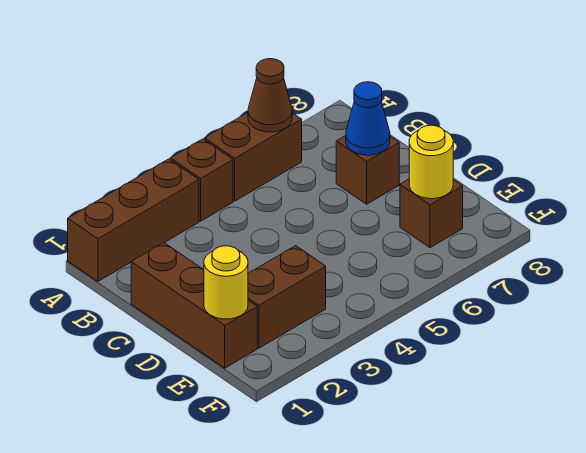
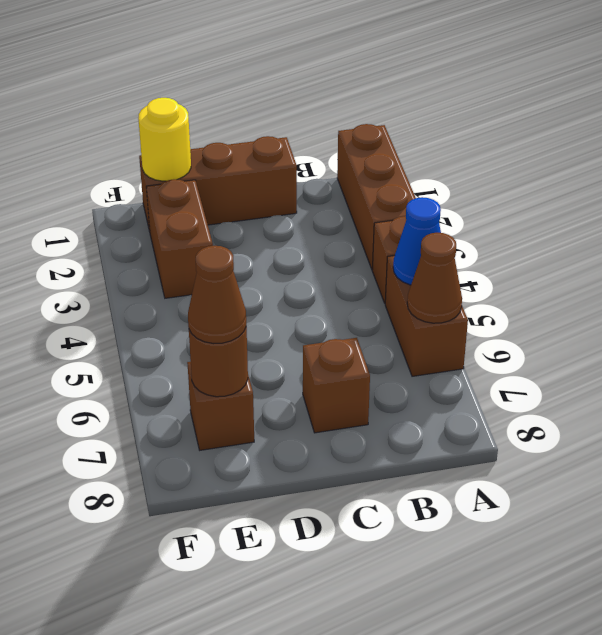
blue cone C7 level 2 -> blue cone A5 level 2
yellow round brick E7 level 2 -> brown round brick E7 level 2
none -> brown cone E7 level 3

